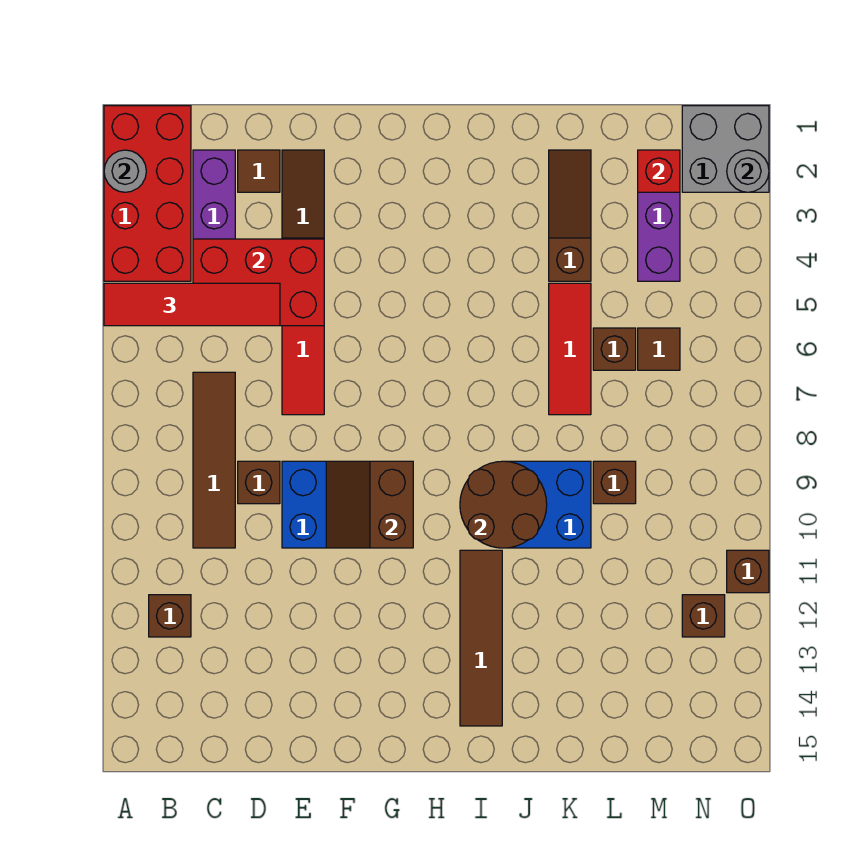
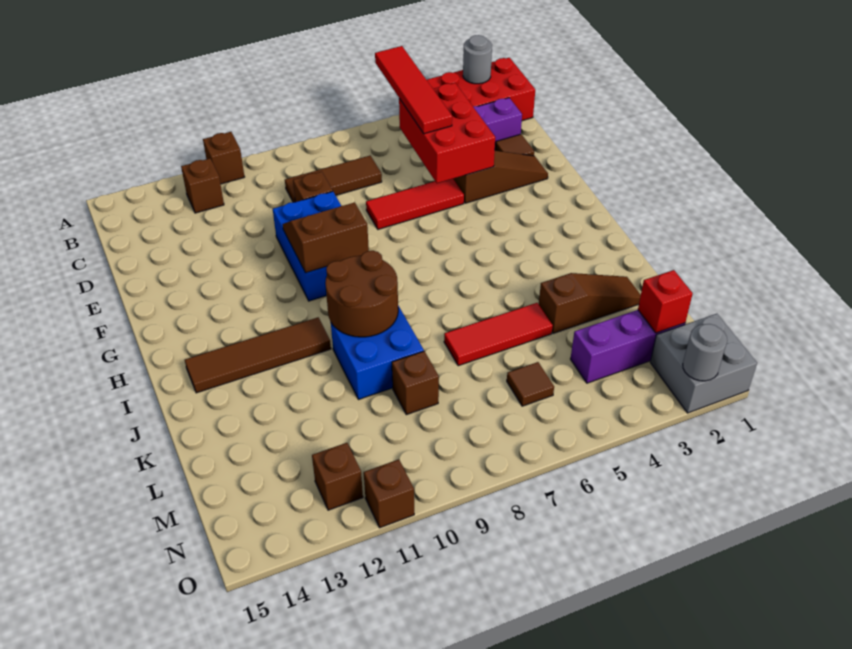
brown tile C7:C10 level 1 -> brown tile C7:C9 level 1
brown brick L6 level 1 -> brown brick A11 level 1

